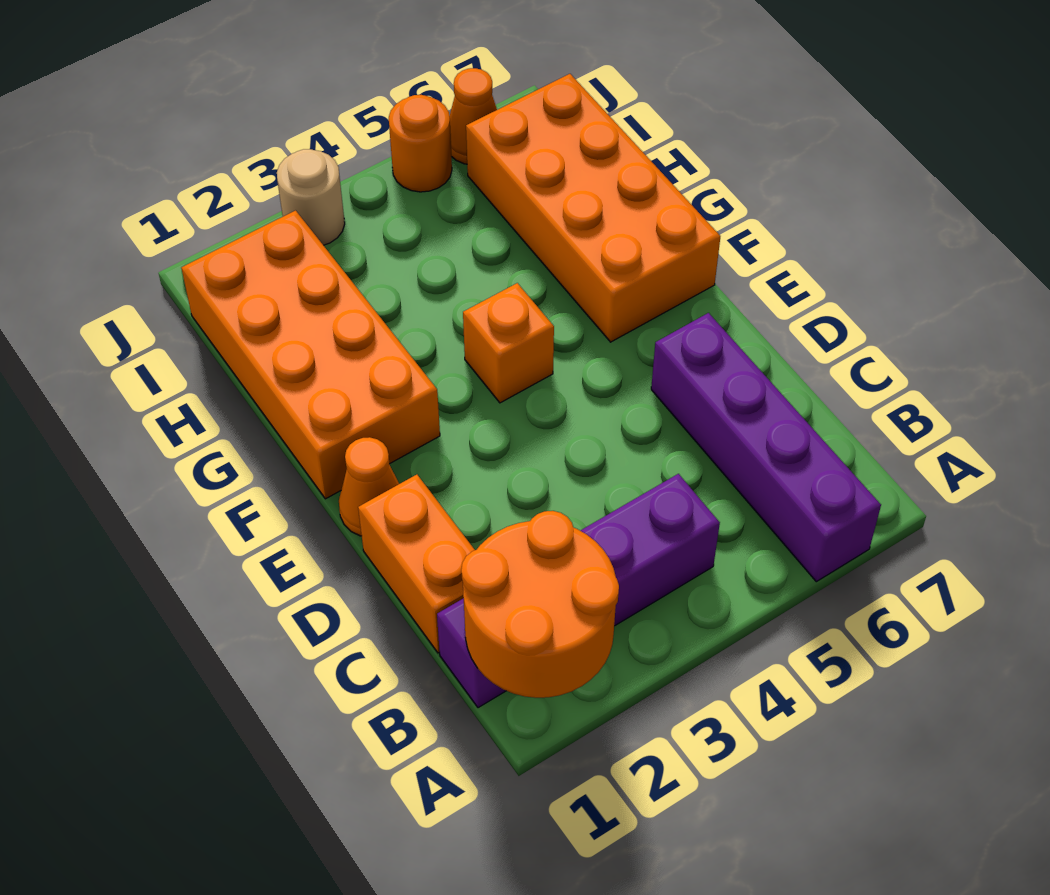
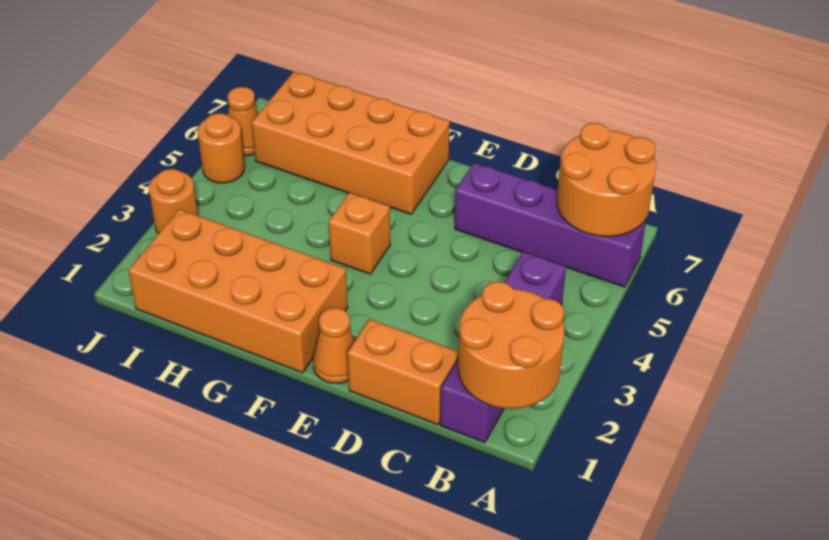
none -> orange round brick A6:B7 level 2
tan round brick J3 level 1 -> orange round brick J3 level 1

